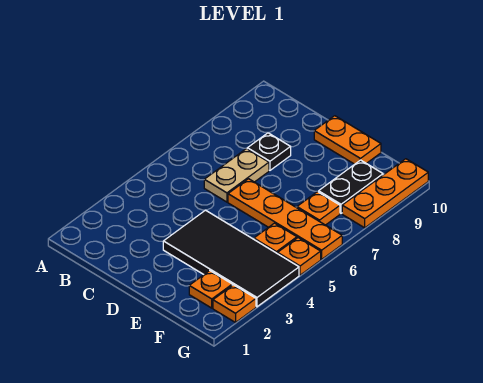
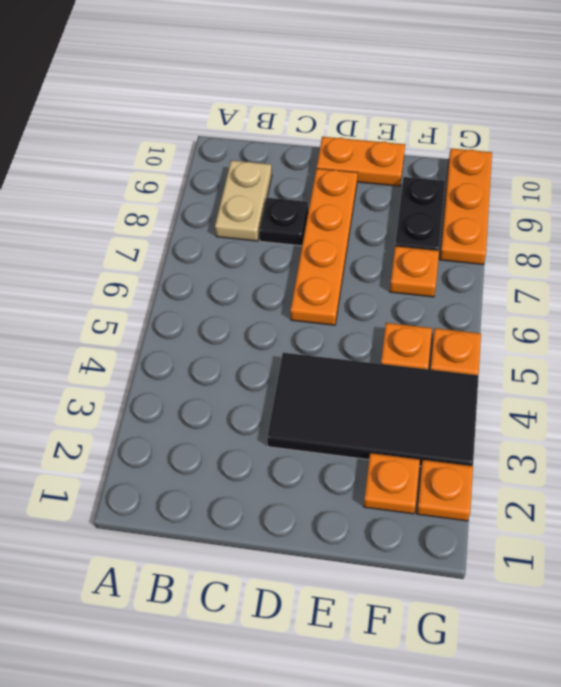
tan plate C6:C7 level 1 -> tan plate B8:B9 level 1
orange plate D6:G6 level 1 -> orange plate D6:D9 level 1

